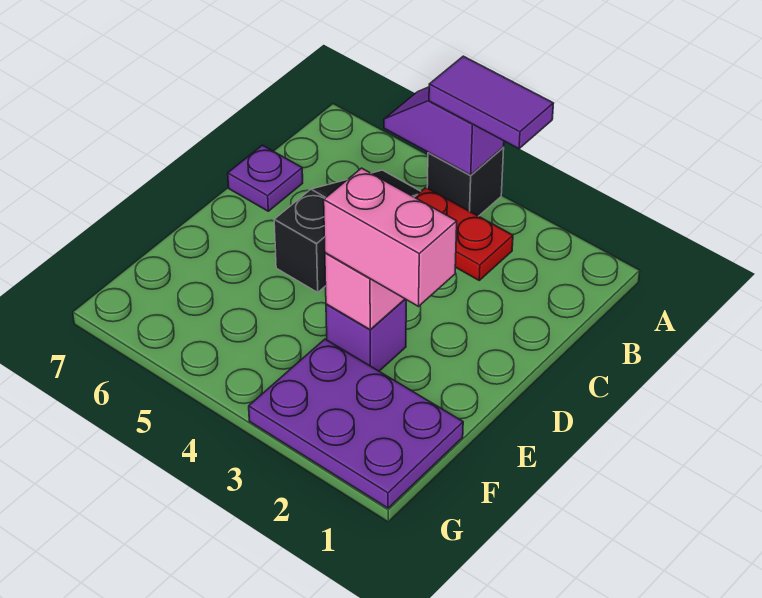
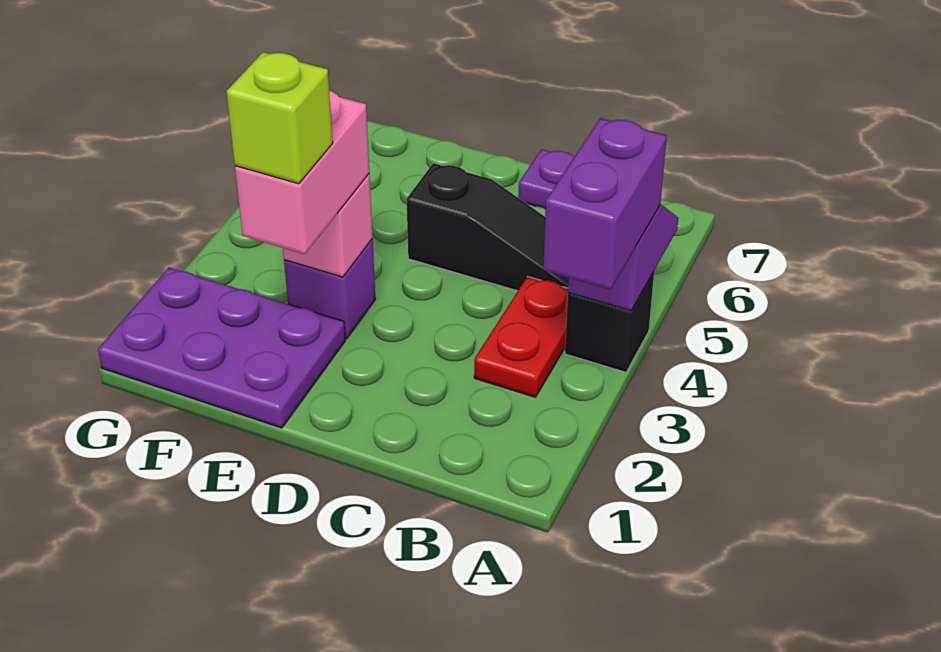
purple tile A3:A4 level 3 -> purple brick A3:A4 level 3
none -> lime brick E2 level 4
purple plate F1:G3 level 1 -> purple plate E1:G2 level 1

